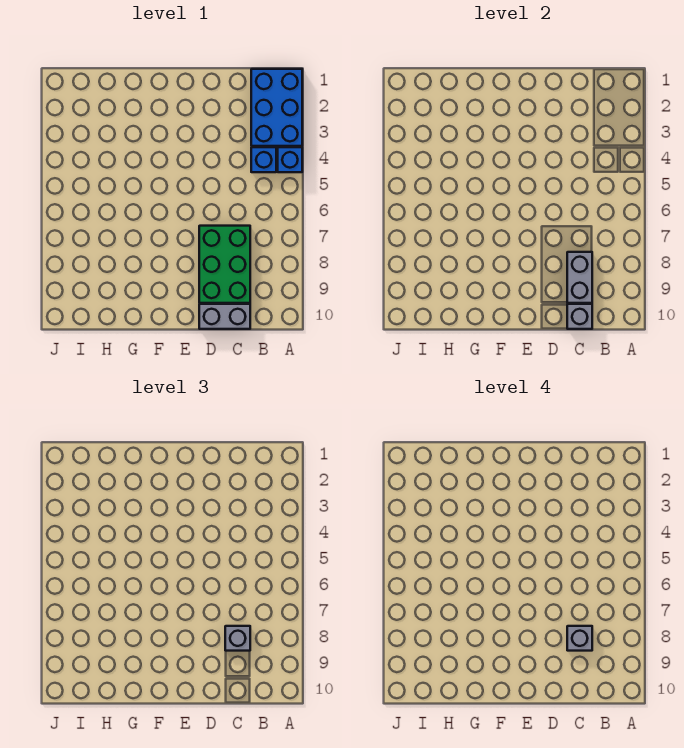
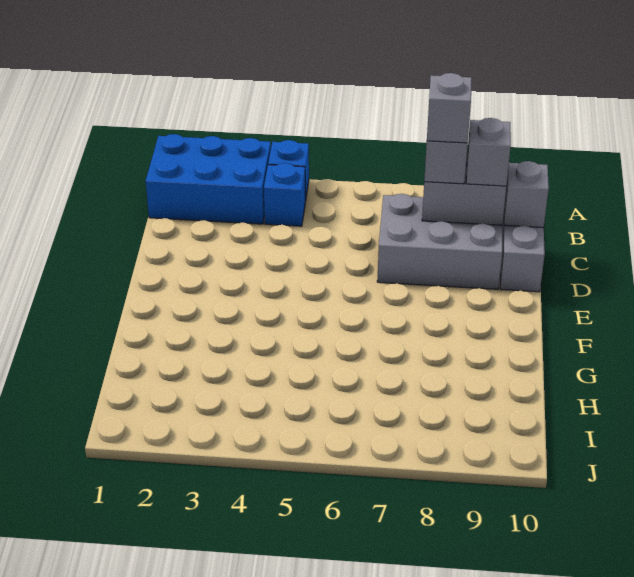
green brick C7:D9 level 1 -> grey brick C7:D9 level 1
none -> grey brick C9 level 3

